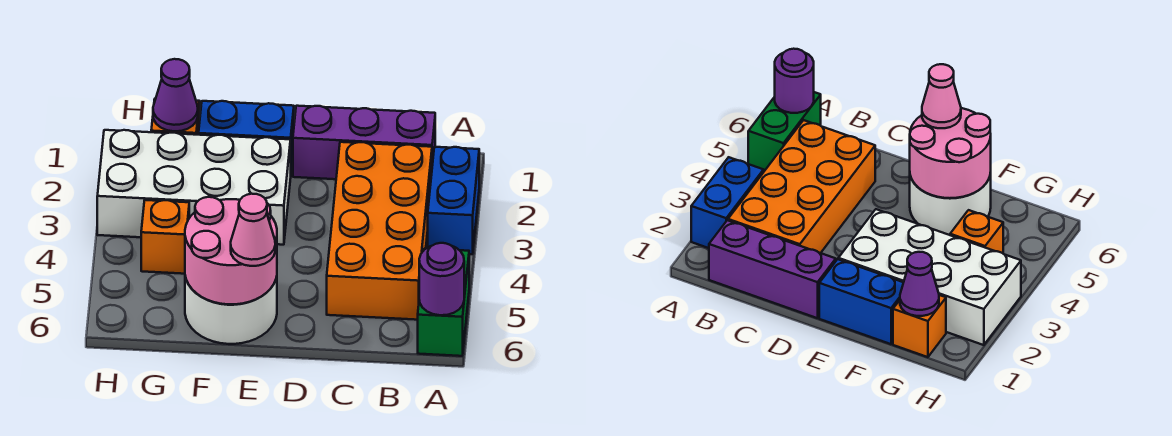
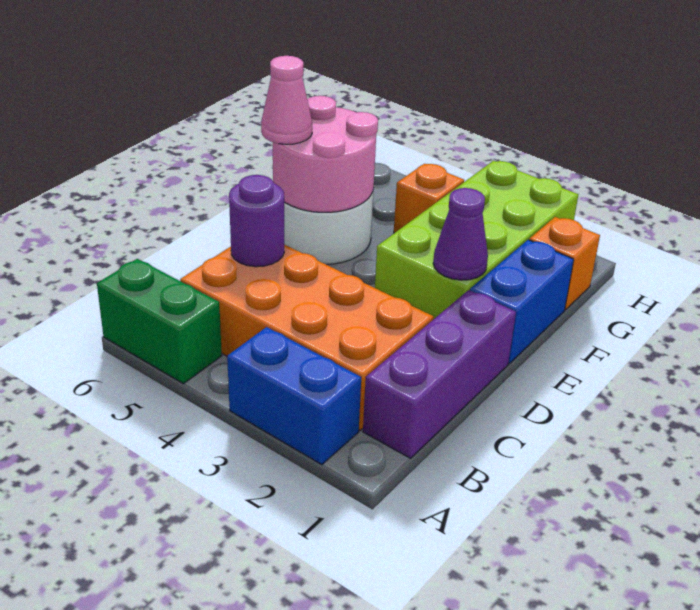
purple round brick A6 level 2 -> purple round brick C5 level 2
white brick E2:H3 level 1 -> lime brick E2:H3 level 1
purple cone G1 level 2 -> purple cone E2 level 2

